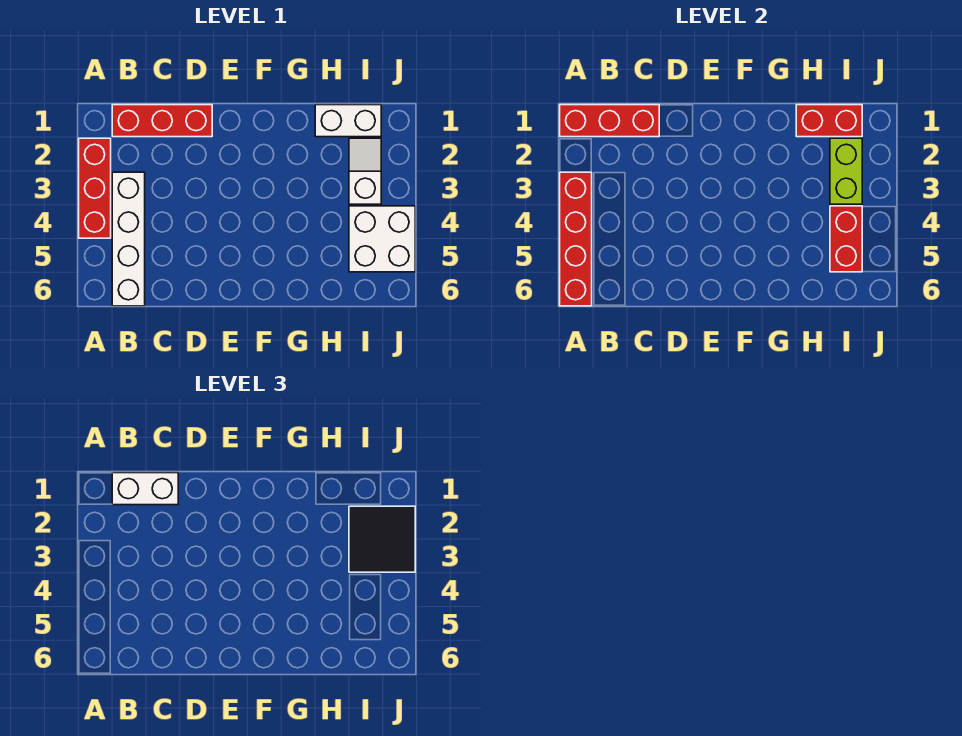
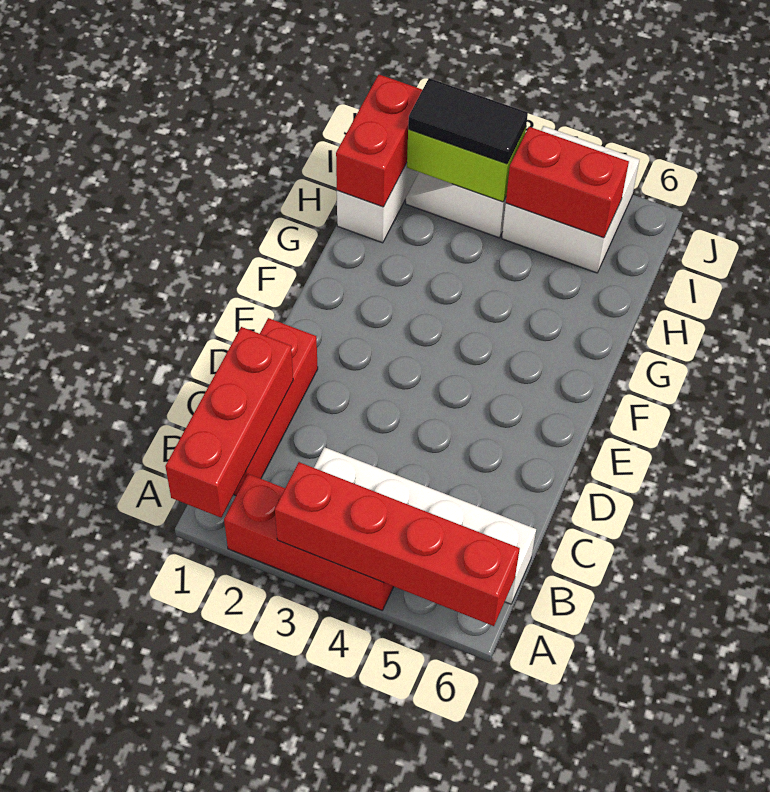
white brick B1:C1 level 3 -> none
black tile I2:J3 level 3 -> black tile I2:I3 level 3

